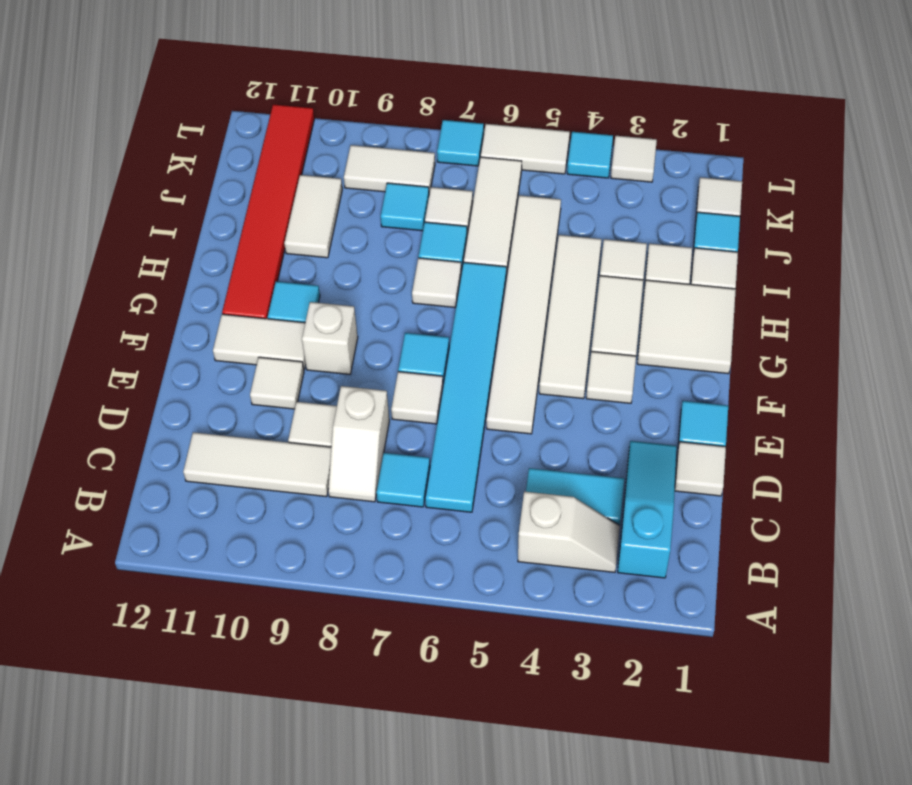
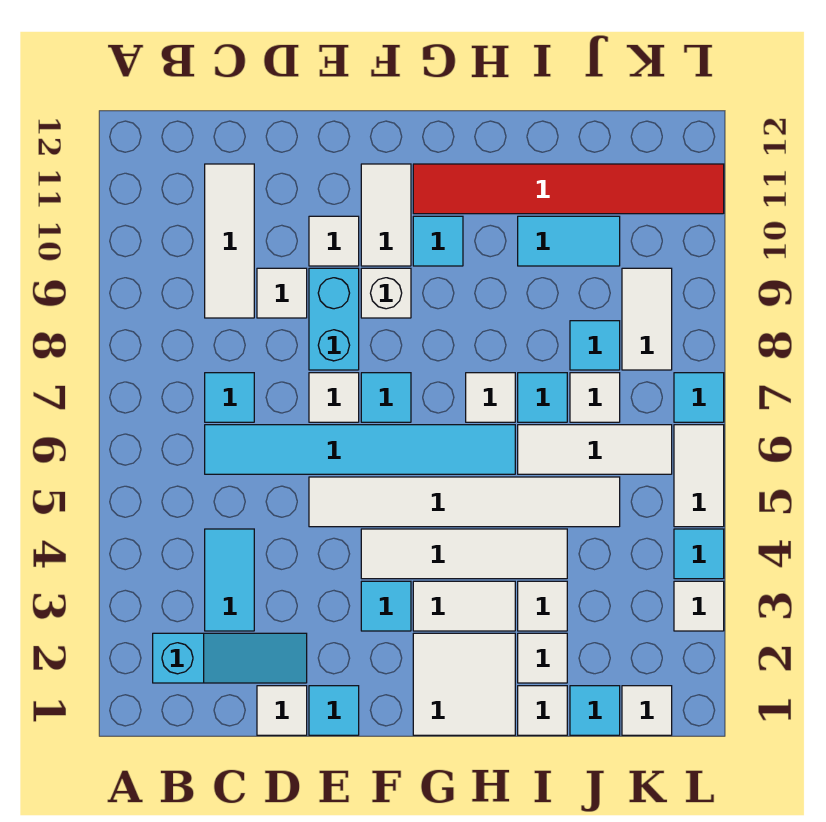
white slope B3:B4 level 1 top 4 -> none
white slope C8:D8 level 1 top D -> none
none -> cyan brick E8:E9 level 1
white tile F3 level 1 -> cyan tile F3 level 1
white tile I10:J10 level 1 -> cyan tile I10:J10 level 1

